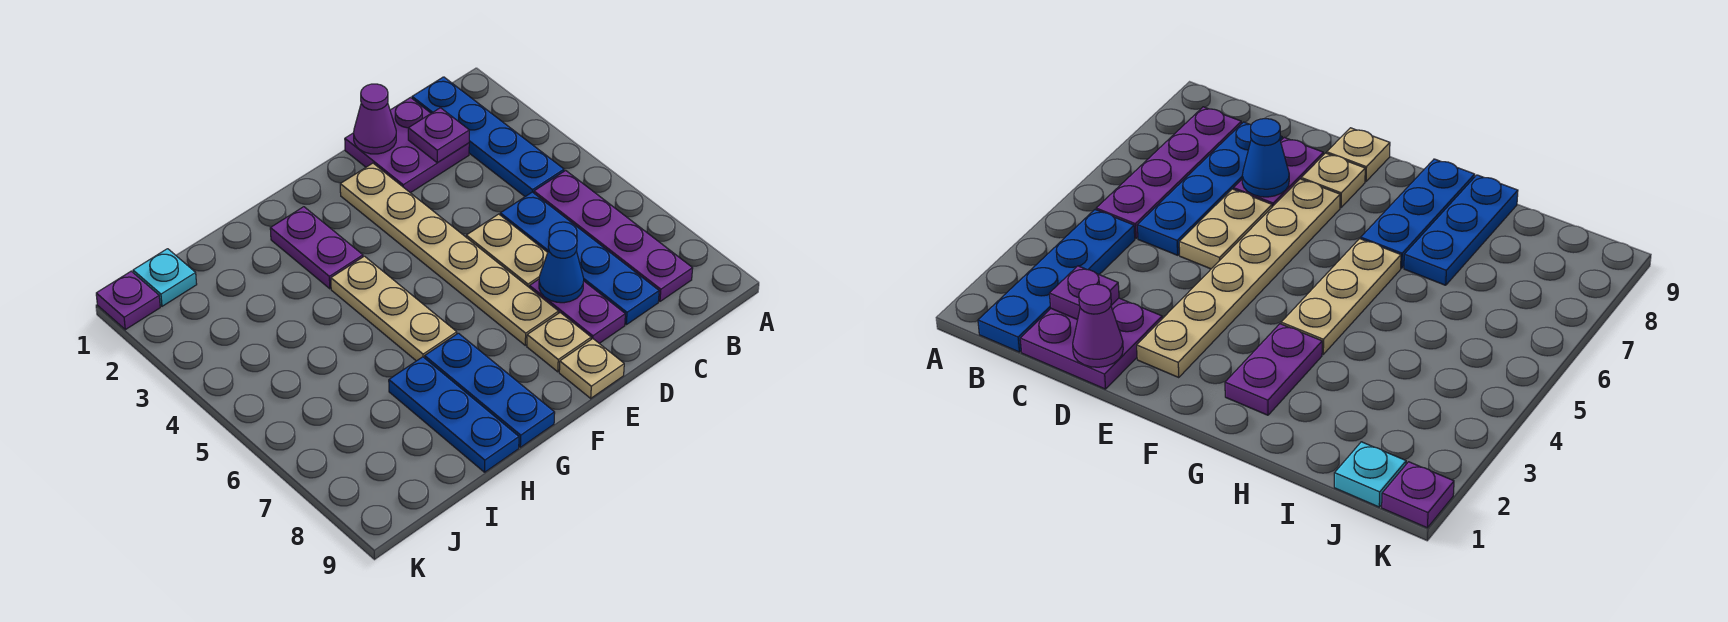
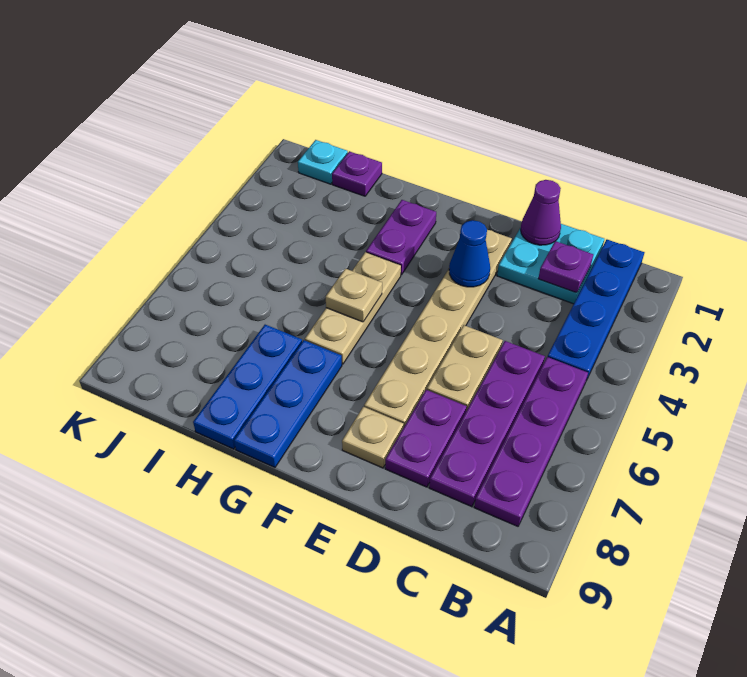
purple plate C1:D2 level 1 -> cyan plate C1:D2 level 1
blue plate C5:C8 level 1 -> purple plate C5:C8 level 1
blue cone D7 level 2 -> blue cone E3 level 2
tan plate E9 level 1 -> tan plate G5 level 2
purple plate K1 level 1 -> purple plate I1 level 1

